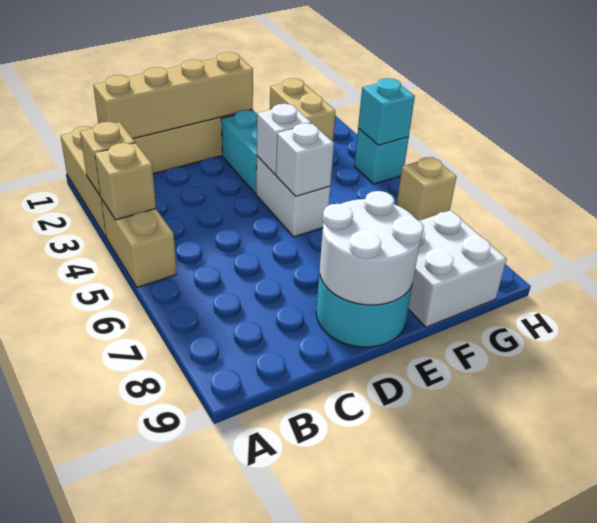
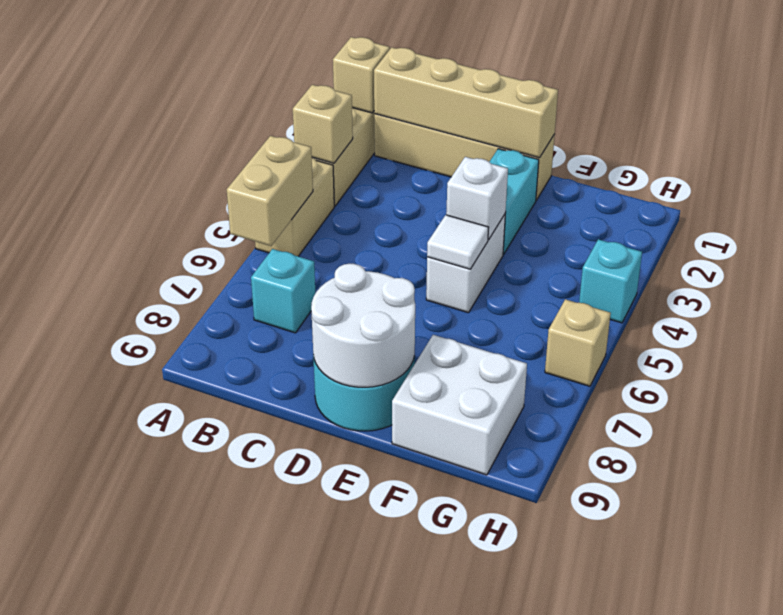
tan brick A4 level 2 -> tan brick A1 level 2
white brick E5 level 2 -> white tile E5 level 2
tan brick G1:G2 level 1 -> tan brick A5:A6 level 2
cyan brick H4 level 2 -> cyan brick B7 level 1

